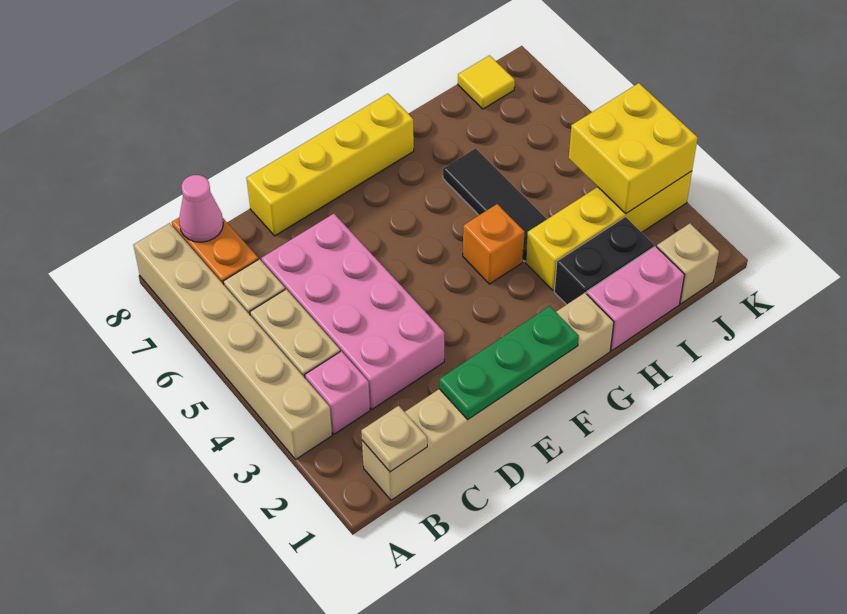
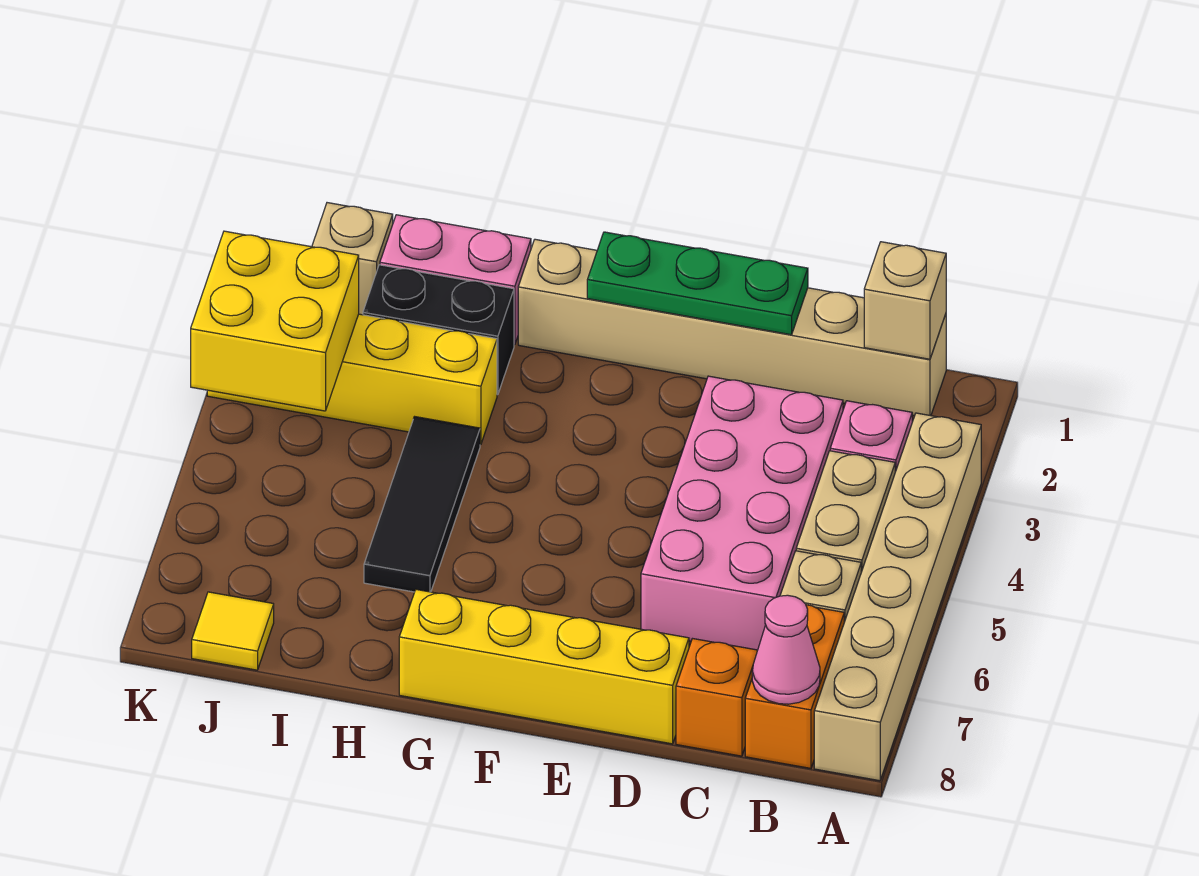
tan plate B1 level 2 -> tan brick B1 level 2
orange brick G4 level 1 -> orange brick C8 level 1

